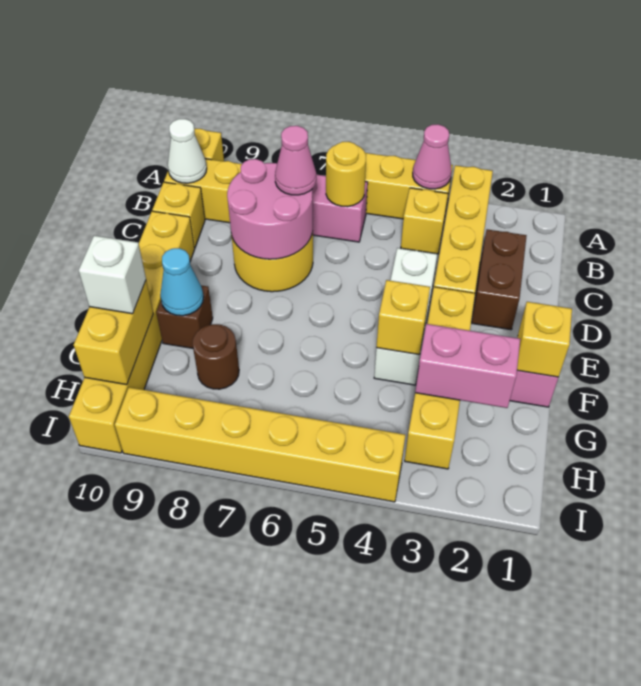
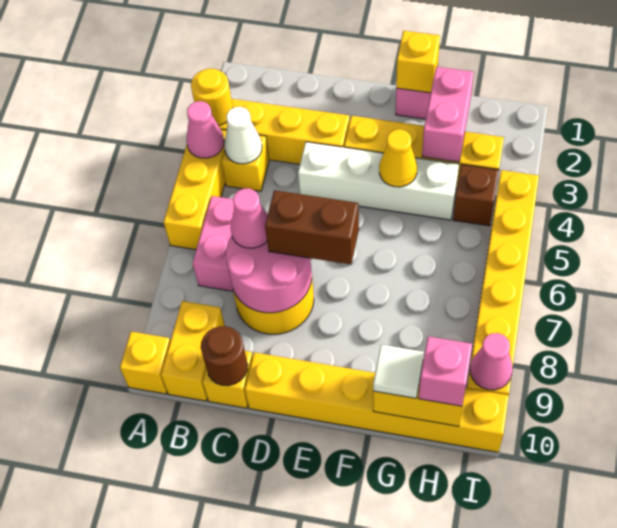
yellow round brick B6 level 2 -> yellow round brick A3 level 2
white cone B10 level 2 -> white cone B4 level 2
brown brick C2:D2 level 1 -> brown brick D7:E7 level 3
white brick D4:F4 level 1 -> white brick D4:G4 level 1
yellow brick F4 level 2 -> yellow cone F4 level 2
brown brick F9 level 1 -> brown brick H4 level 1
cyan cone F9 level 2 -> none
brown round brick G8 level 1 -> brown round brick C10 level 2
white brick G10 level 3 -> white tile G10 level 3
none -> pink brick H10 level 3
none -> pink cone I9 level 2

